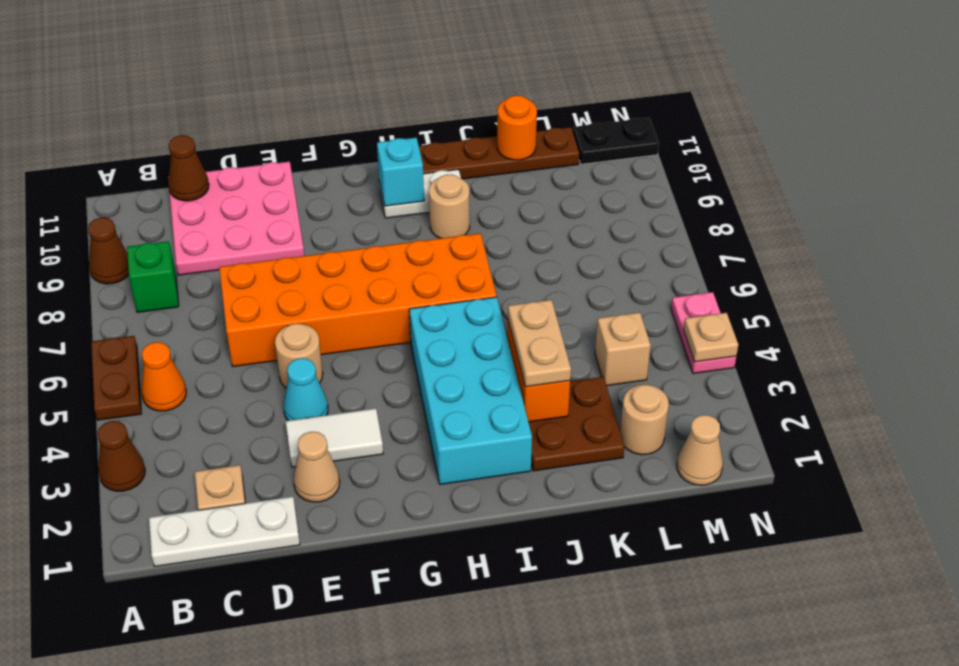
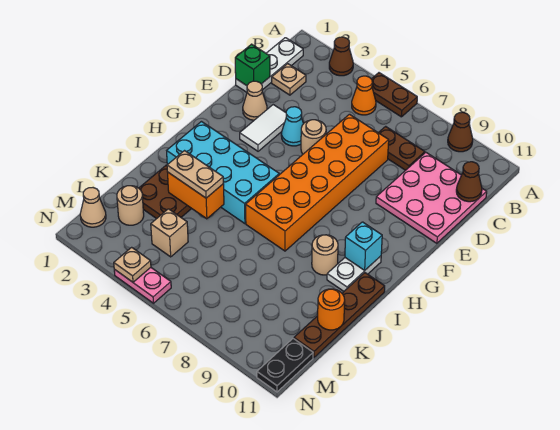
green brick B8 level 1 -> green brick D1 level 2
none -> brown plate C7:C8 level 1

